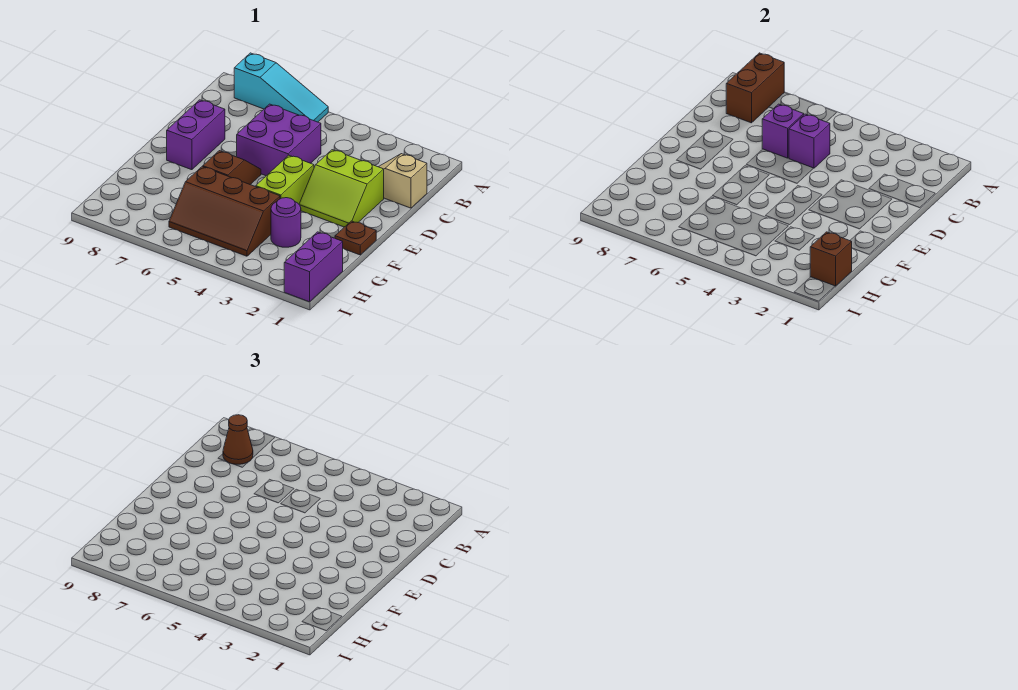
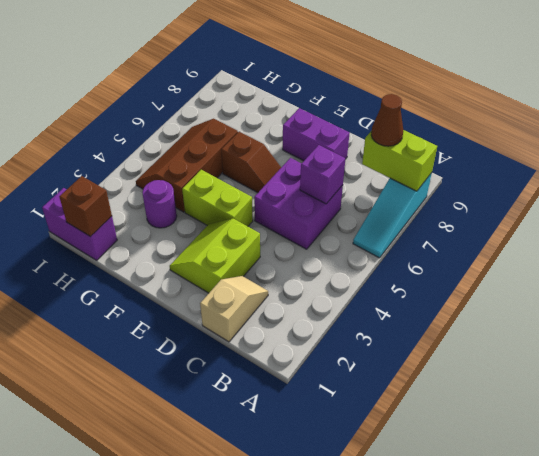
brown brick A8:B8 level 2 -> lime brick A8:B8 level 2
purple brick C5 level 2 -> none
brown plate F1 level 1 -> none

